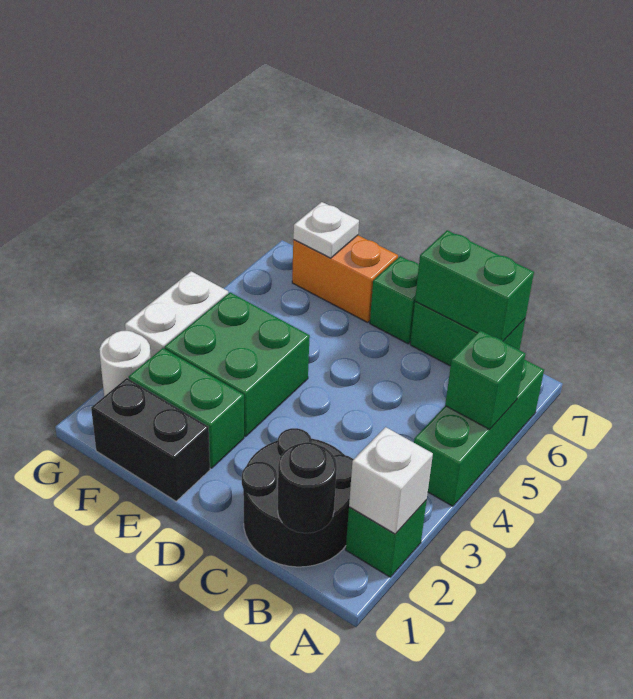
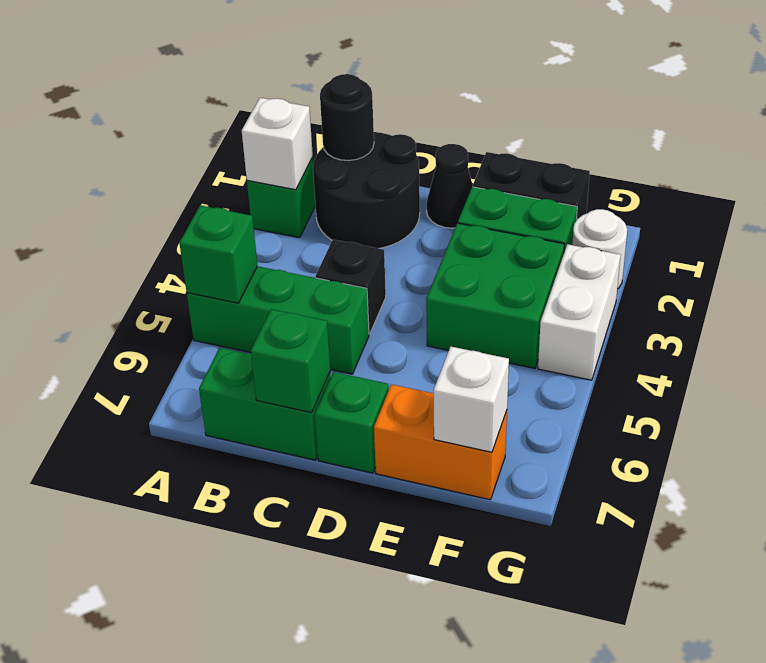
green brick A4:A6 level 1 -> green brick A5:C5 level 1
green brick B7:C7 level 2 -> green brick C7 level 2
none -> black brick C4 level 1
none -> black cone D1 level 1
white plate F7 level 2 -> white brick F7 level 2

